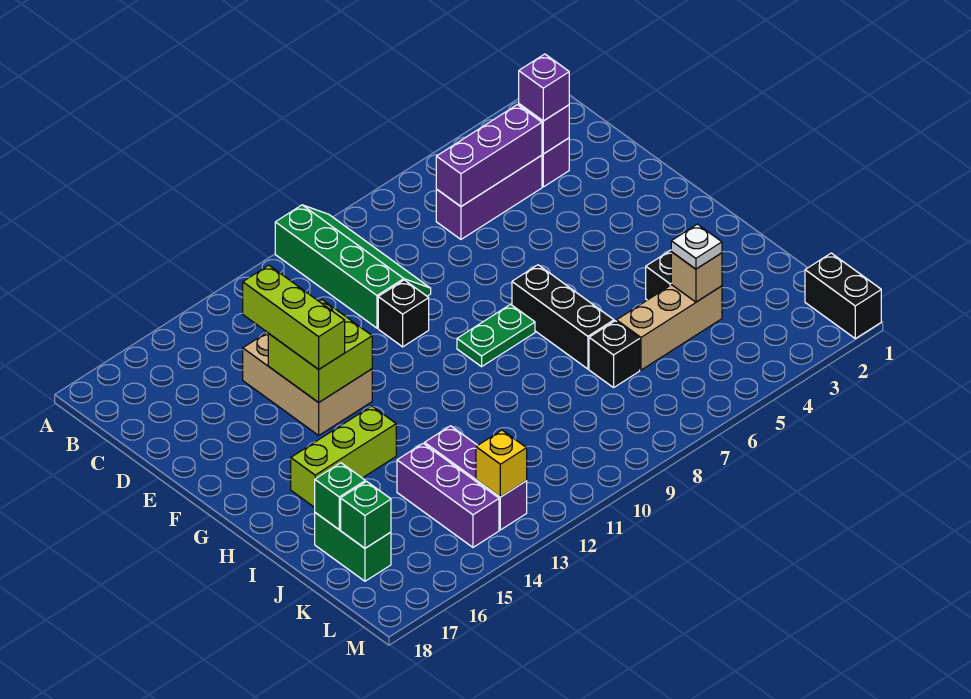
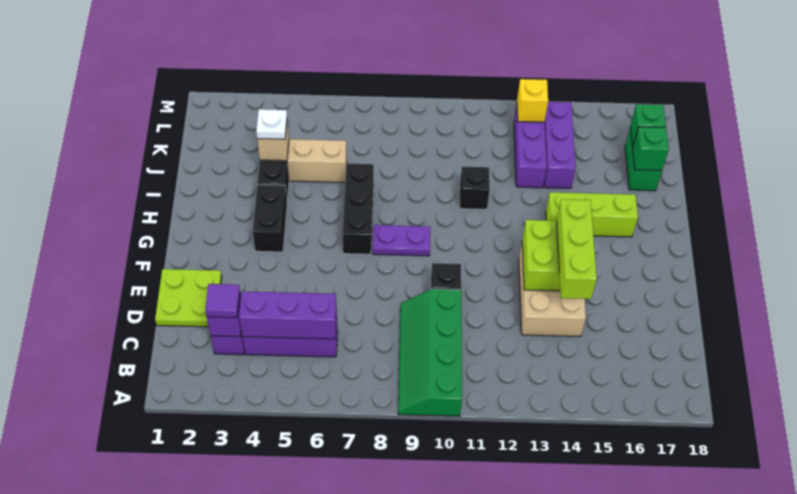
purple brick C3 level 3 -> purple tile C3 level 3
none -> lime plate D1:E2 level 1
green plate G8:G9 level 1 -> purple plate G8:G9 level 1
black brick J7 level 1 -> black brick I11 level 1
black brick L1:M1 level 1 -> black brick G4:H4 level 1

